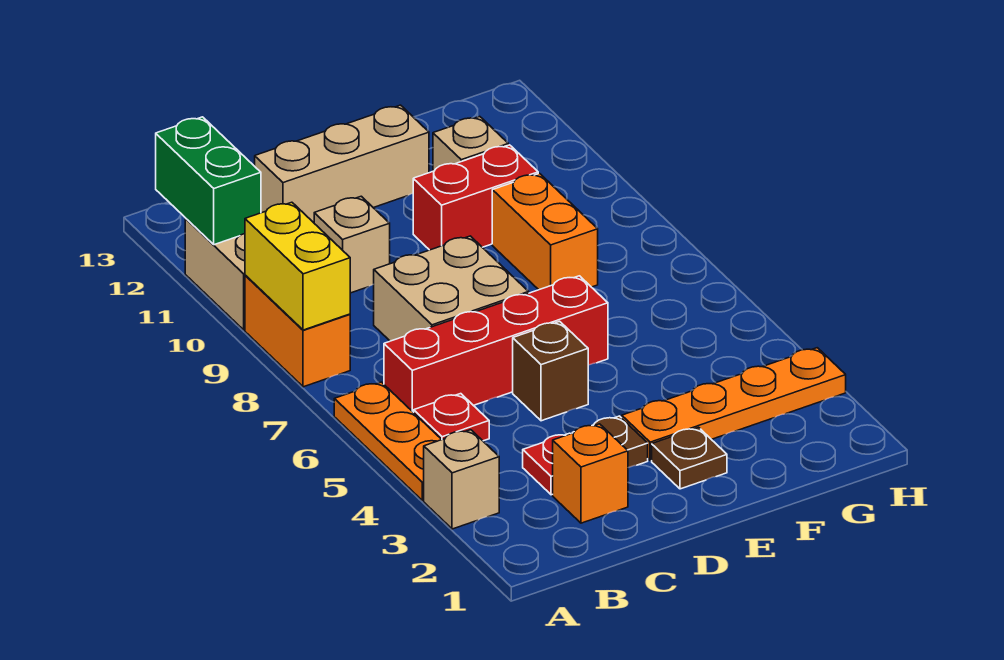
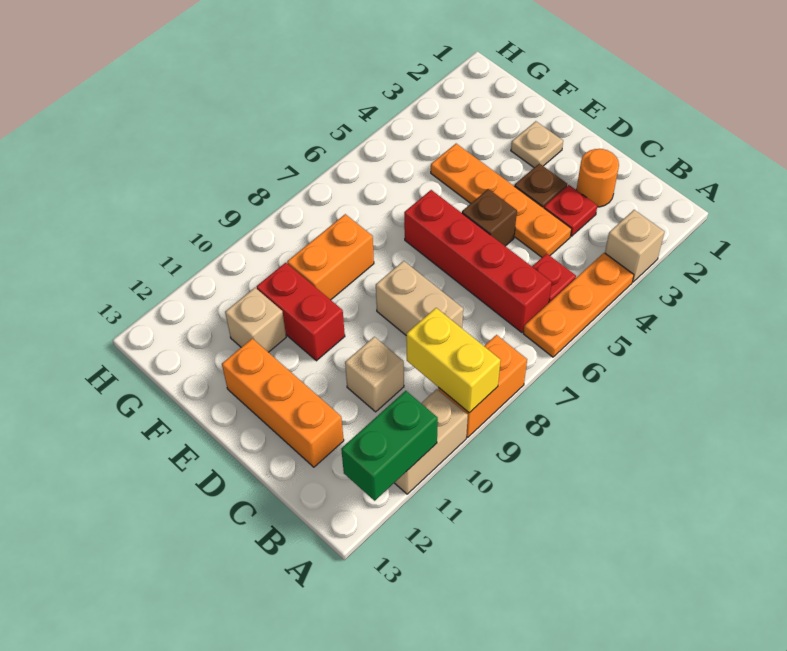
yellow brick A8:A9 level 2 -> yellow brick A9:B9 level 2
orange brick C2 level 1 -> orange round brick C2 level 1
tan brick C7:D8 level 1 -> tan brick C8:D8 level 1
tan brick C12:E12 level 1 -> orange brick C12:E12 level 1
brown plate E2 level 1 -> tan plate E2 level 1
orange plate E3:H3 level 1 -> orange plate C4:F4 level 1

